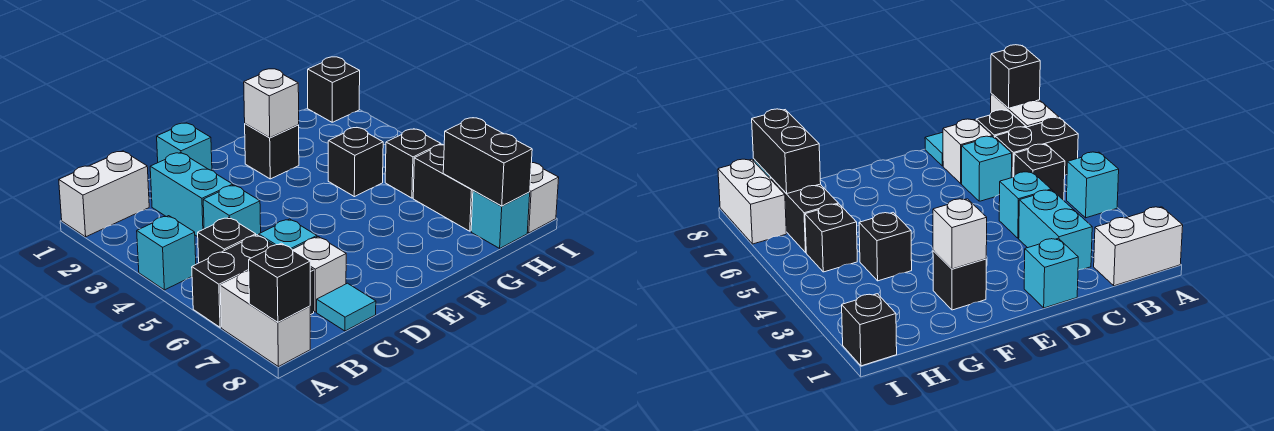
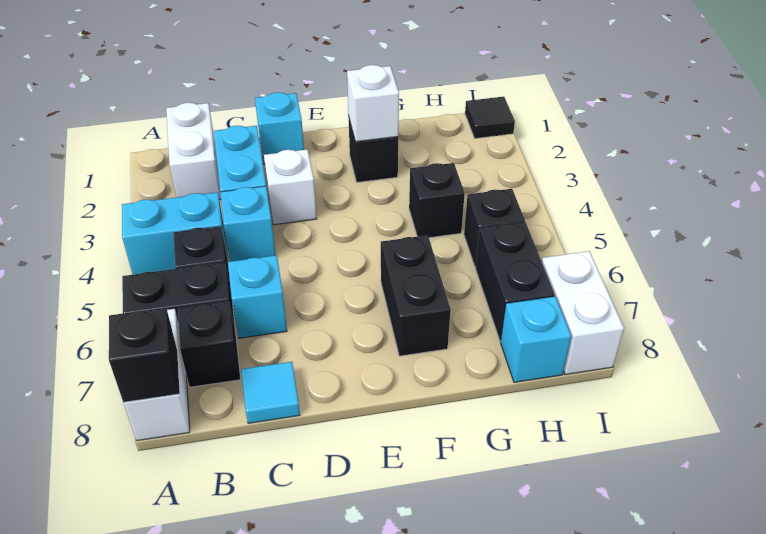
white brick A1:B1 level 1 -> white brick B1:B2 level 1
cyan brick A4 level 1 -> cyan brick A4:B4 level 1
white brick C7 level 1 -> white brick D3 level 1
black brick H7:H8 level 2 -> black brick F6:F7 level 1
black brick I1 level 1 -> black tile I1 level 1

